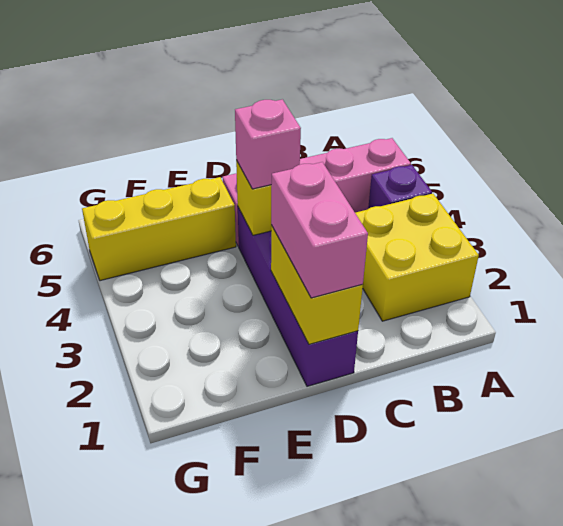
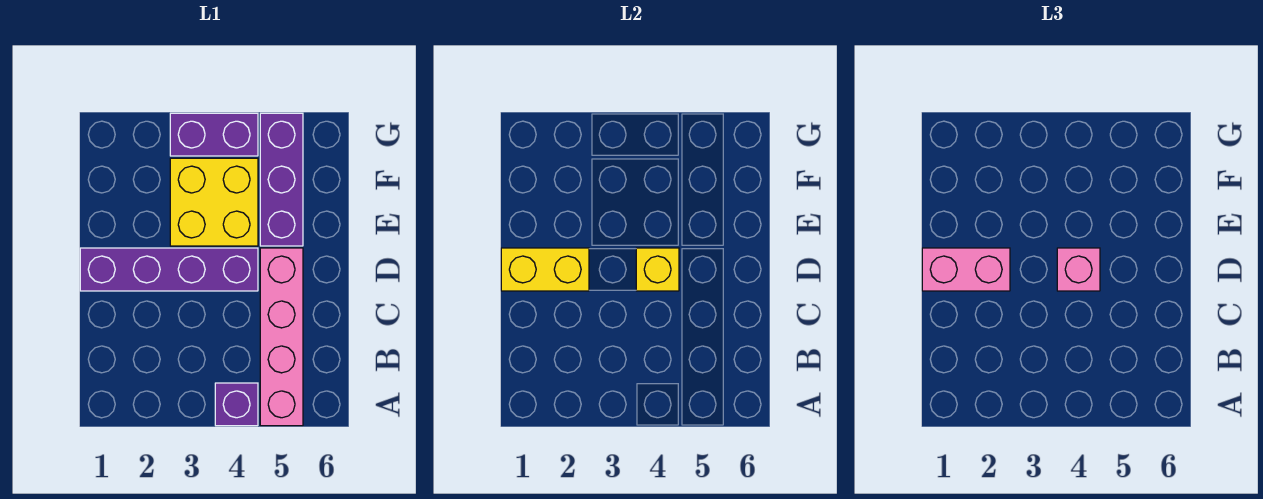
yellow brick A2:B3 level 1 -> yellow brick E3:F4 level 1
yellow brick E5:G5 level 1 -> purple brick E5:G5 level 1
none -> purple brick G3:G4 level 1

